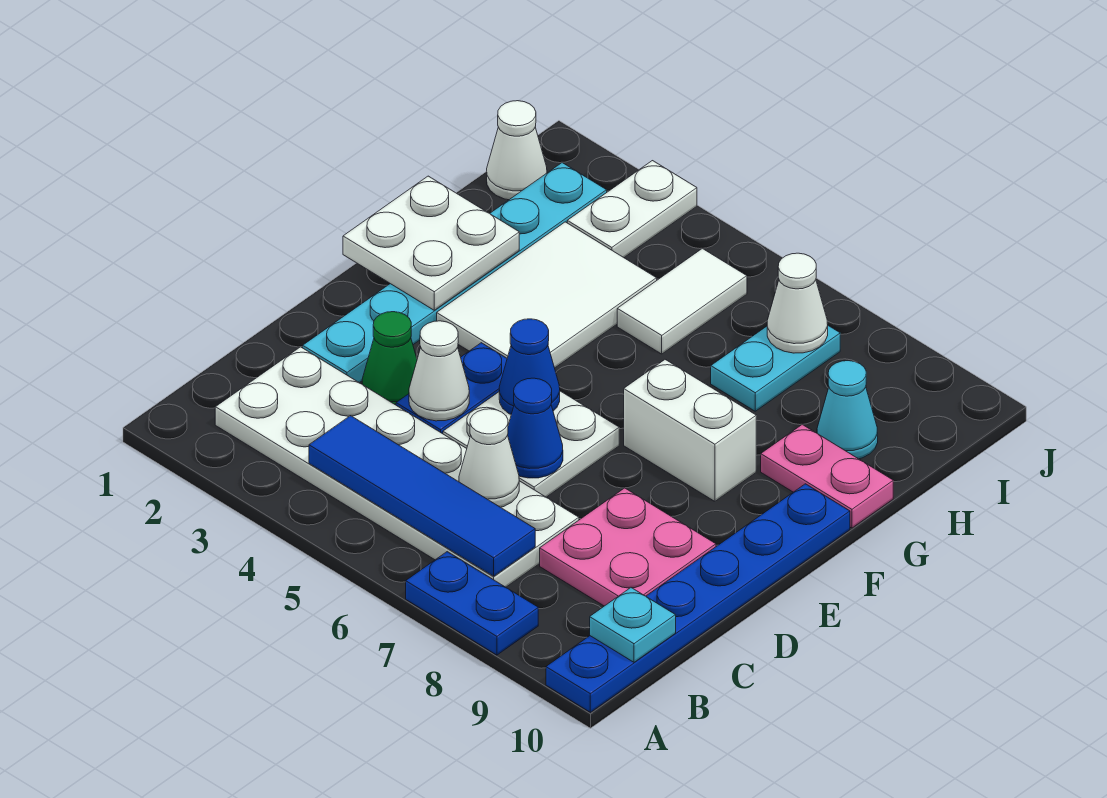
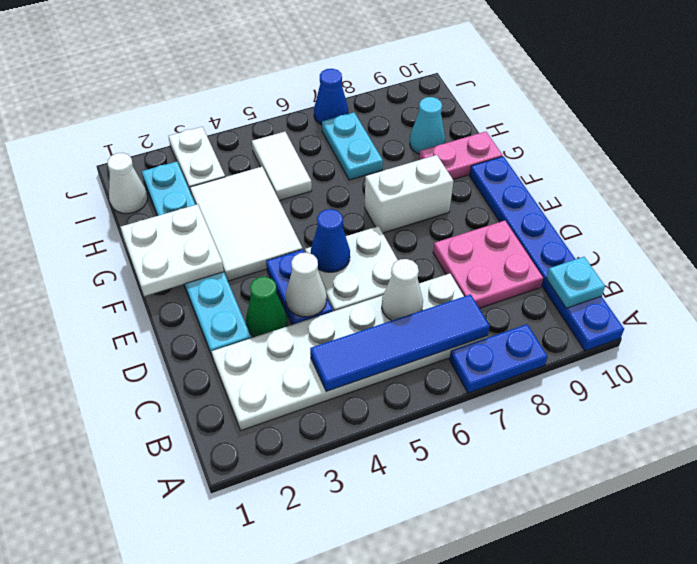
blue cone D6 level 2 -> blue cone J7 level 1
white cone I7 level 2 -> none

